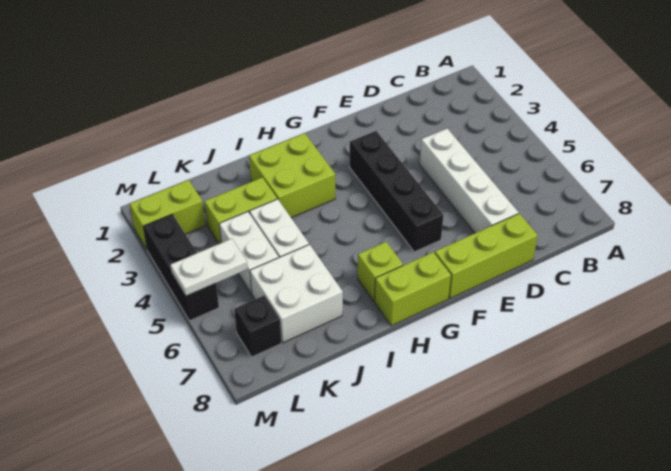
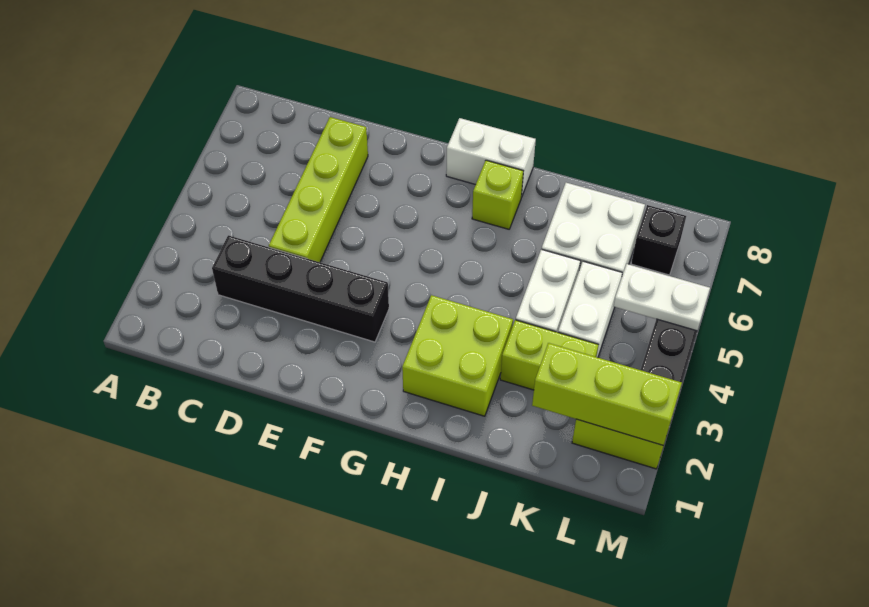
white brick D4:D7 level 1 -> lime brick D4:D7 level 1
lime brick D8:F8 level 1 -> lime brick K2:M2 level 2
black brick F3:F6 level 1 -> black brick C3:F3 level 1
lime brick G8:H8 level 1 -> white brick G8:H8 level 1

